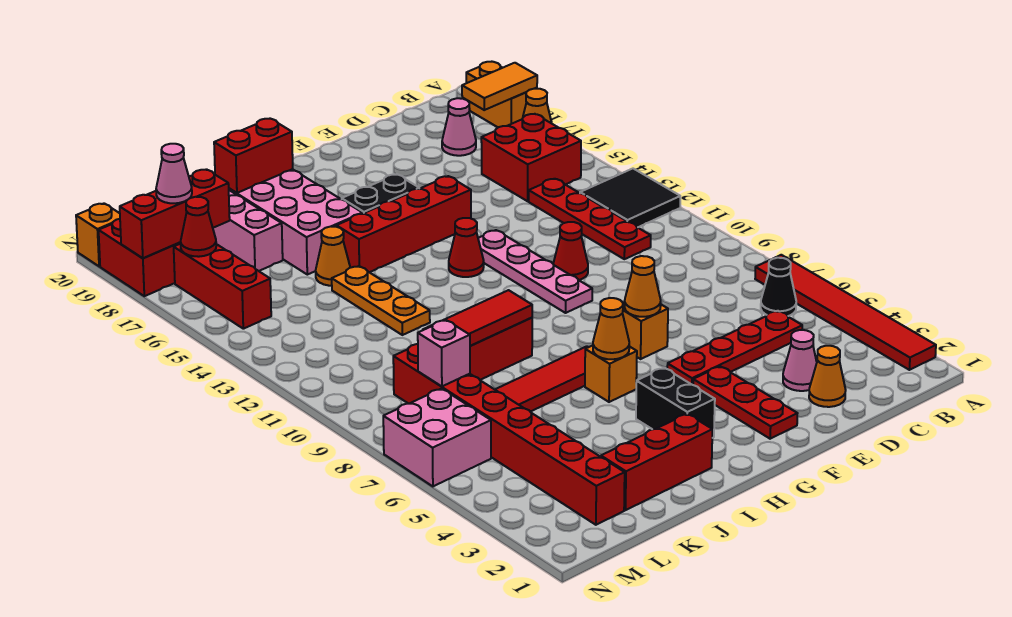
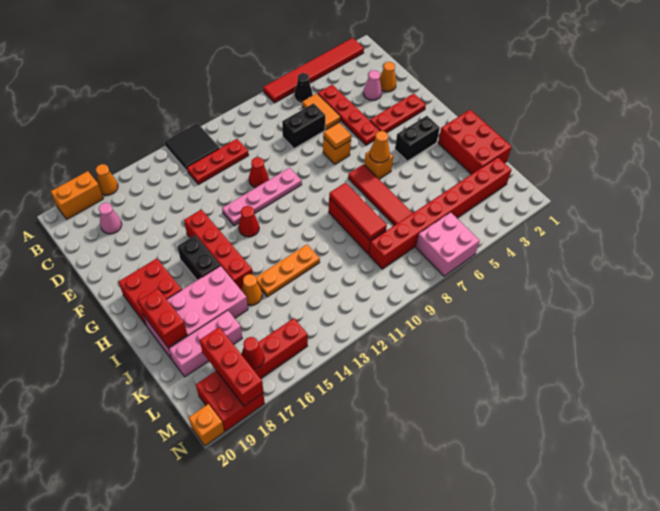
orange tile A18:B18 level 2 -> orange tile C6:D6 level 1
red brick B15:C16 level 1 -> red brick G18:H19 level 1
red plate C11:C14 level 1 -> red plate C11:C13 level 1
none -> black brick D7:D8 level 1
orange cone F7 level 2 -> orange tile F7 level 2
red brick I2:K2 level 1 -> red brick I1:K2 level 1
pink brick L8 level 2 -> none
pink cone M18 level 3 -> none

